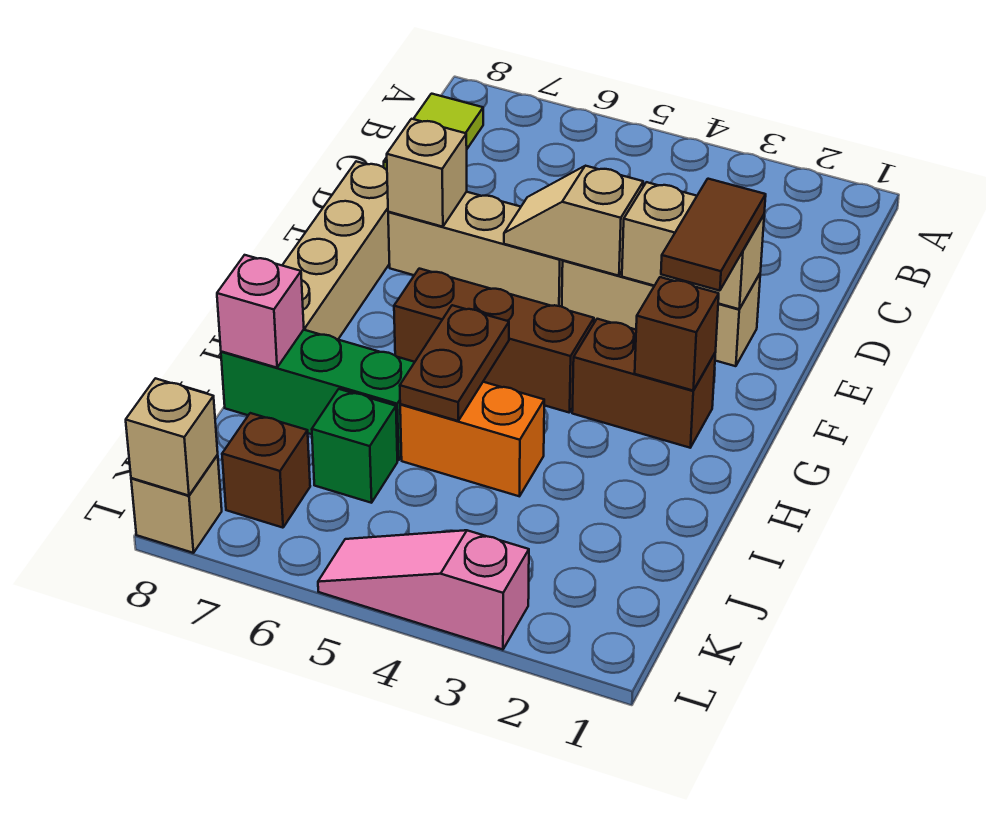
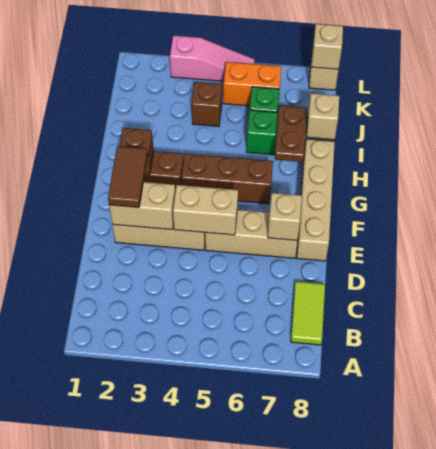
tan slope E4:E5 level 2 top 4 -> tan brick E4:E5 level 2
brown plate H5:I5 level 2 -> brown plate H7:I7 level 2
orange brick I4:I5 level 1 -> orange brick K5:K6 level 1
pink brick I8 level 2 -> tan brick I8 level 2
brown brick K7 level 1 -> brown brick J4 level 1

